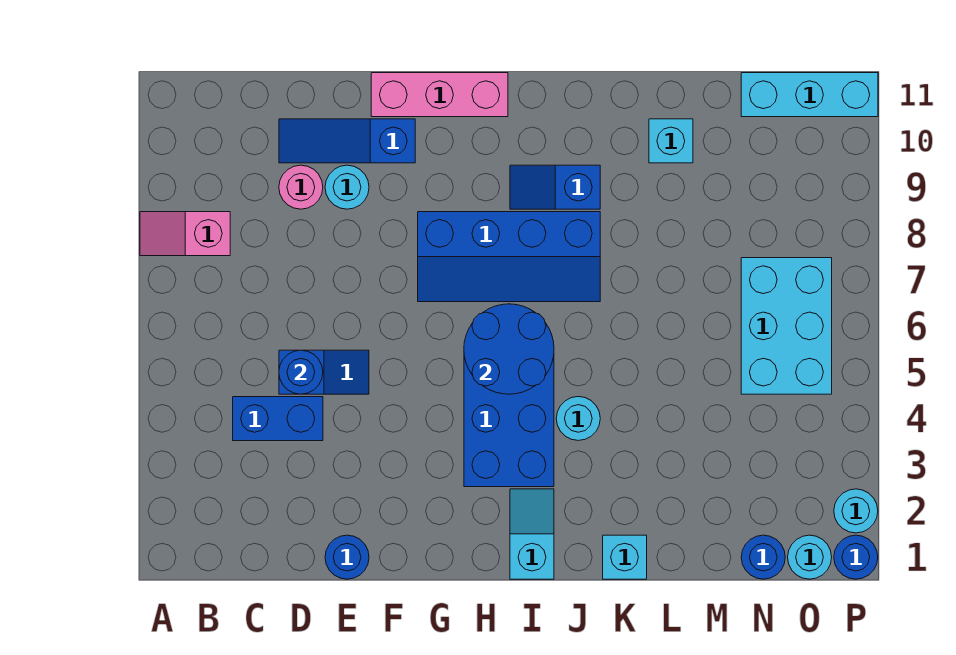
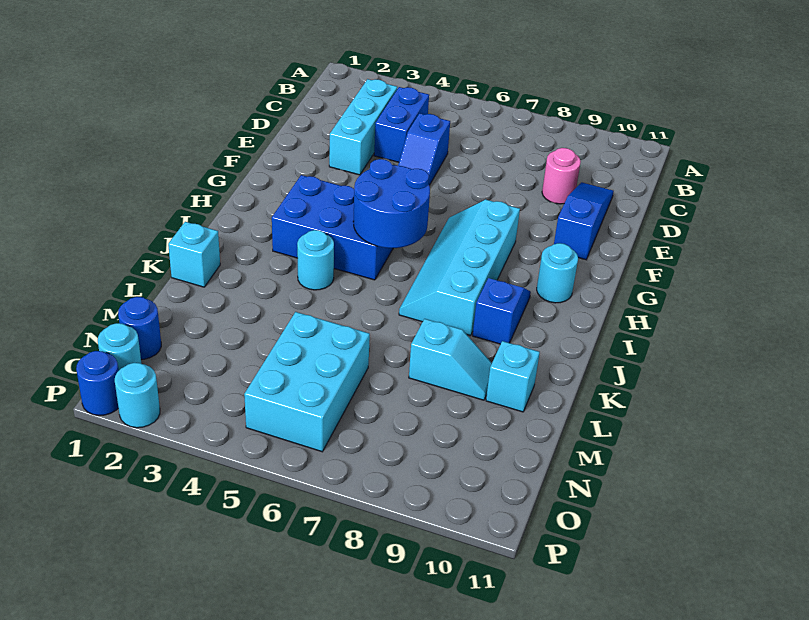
pink slope A8:B8 level 1 top B -> none
blue round brick D5 level 2 -> none
blue round brick E1 level 1 -> none
cyan round brick E9 level 1 -> cyan round brick H10 level 1
pink brick F11:H11 level 1 -> none
blue slope G7:J8 level 1 top 8 -> cyan slope G7:J8 level 1 top 8
cyan slope I1:I2 level 1 top 1 -> cyan slope L8:L9 level 1 top 8
cyan brick N5:O7 level 1 -> cyan brick M5:O6 level 1
cyan brick N11:P11 level 1 -> cyan brick C3:E3 level 1

